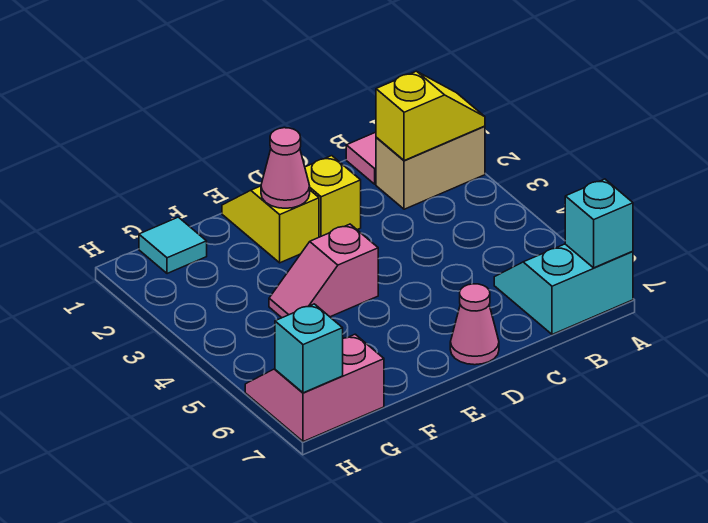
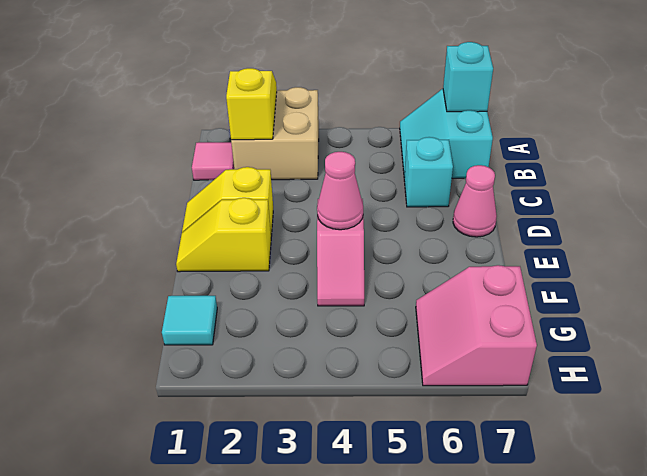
tan brick A2:B2 level 1 -> tan brick A2:B3 level 1
pink cone E2 level 2 -> pink cone E4 level 2
cyan brick H7 level 2 -> cyan brick C6 level 1

